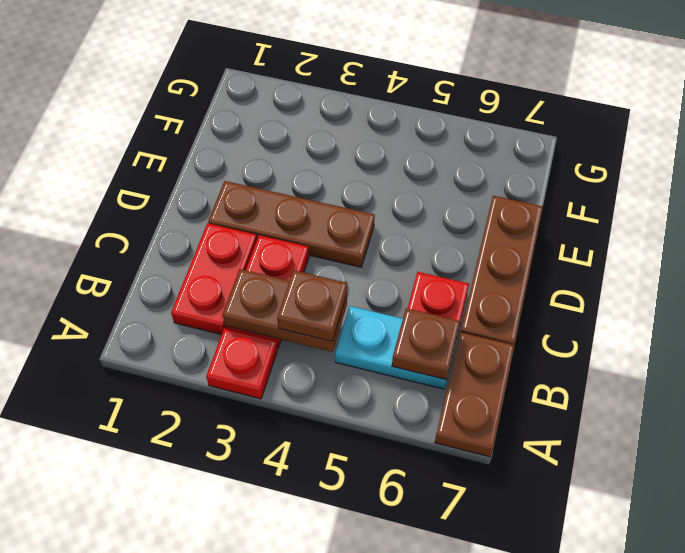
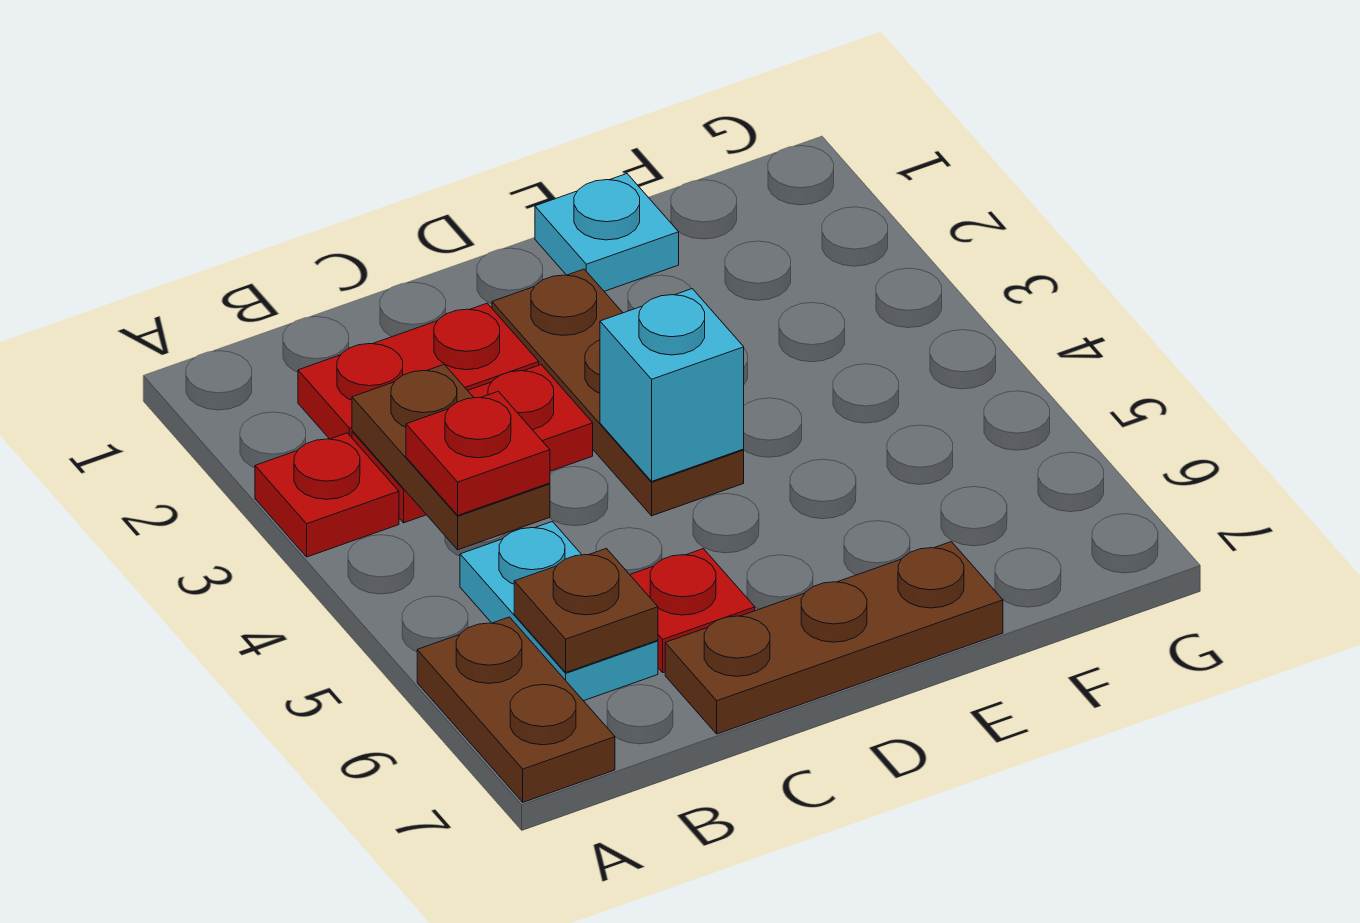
brown plate A7:B7 level 1 -> brown plate A6:A7 level 1
brown plate B4 level 3 -> red plate B4 level 3
none -> cyan brick D4 level 2
none -> cyan plate E1 level 1

